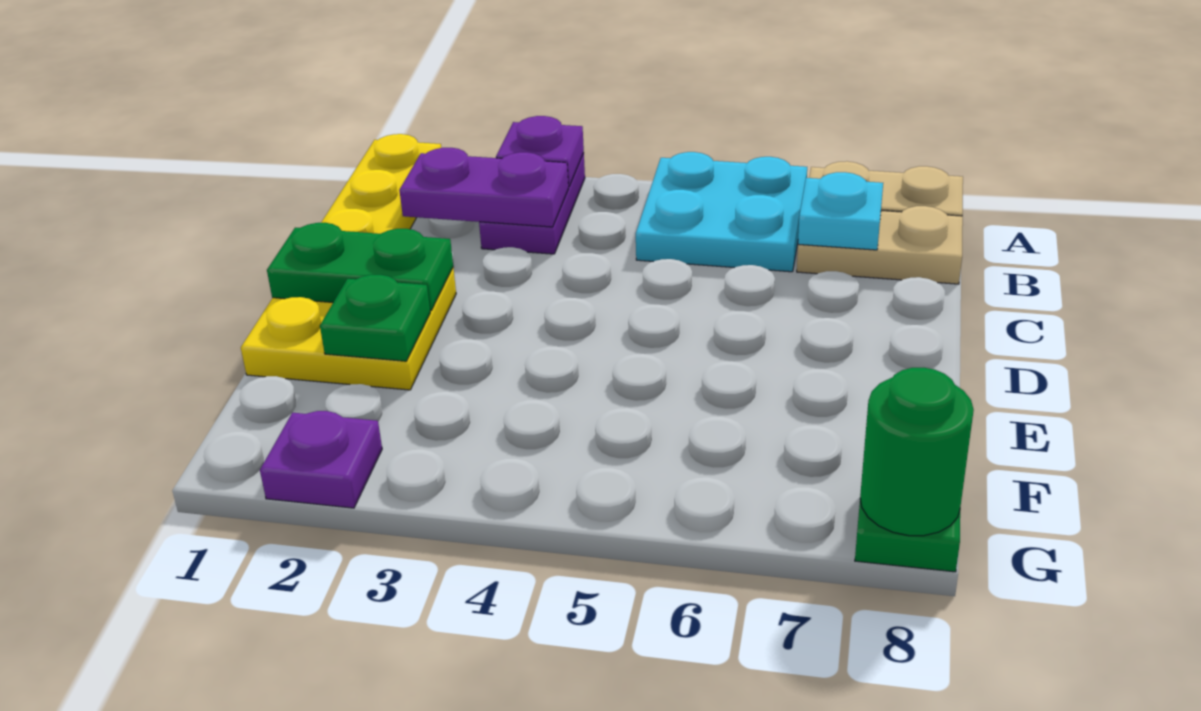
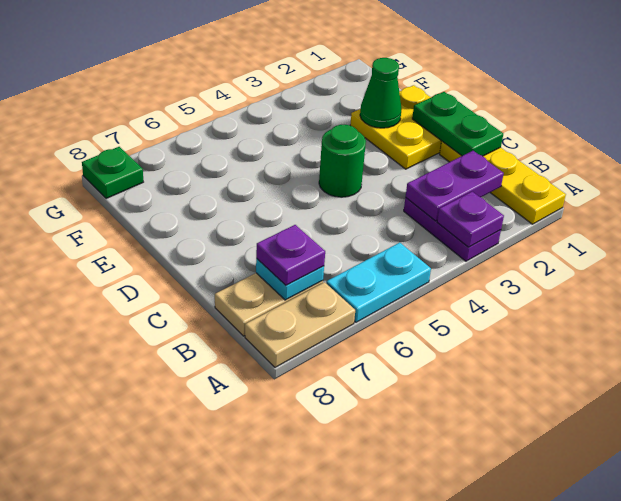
cyan plate A5:B6 level 1 -> cyan plate A5:A6 level 1
green plate D1:D2 level 2 -> green plate C1:D1 level 2
green plate E2 level 2 -> green cone E2 level 2
purple plate G2 level 1 -> purple plate B7 level 3
green round brick G8 level 2 -> green round brick D4 level 1

